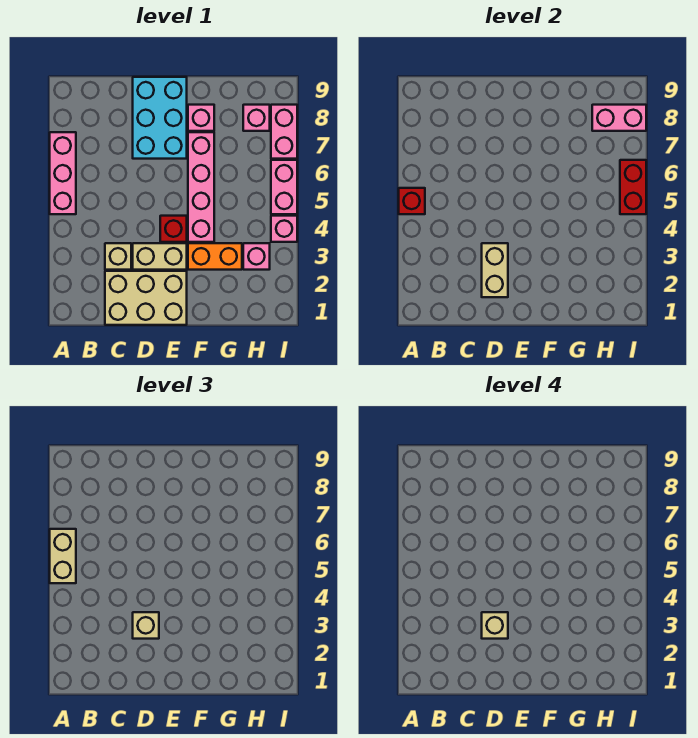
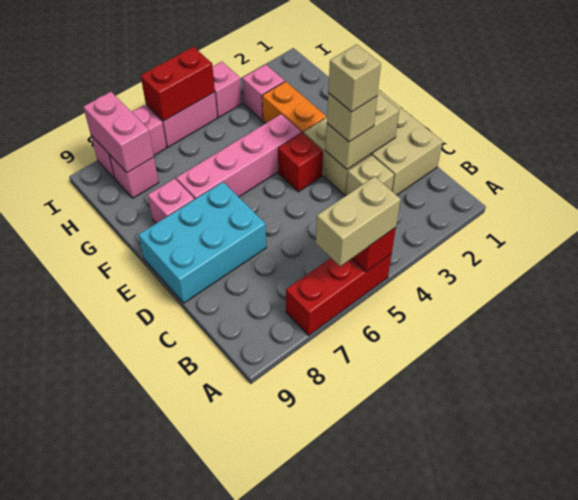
pink brick A5:A7 level 1 -> red brick A5:A7 level 1

